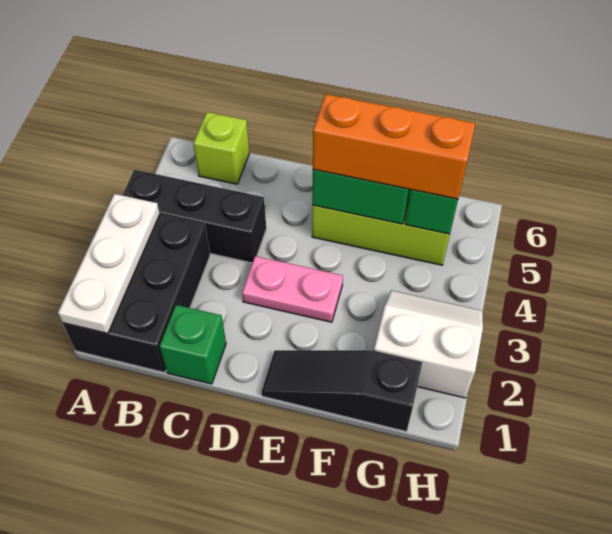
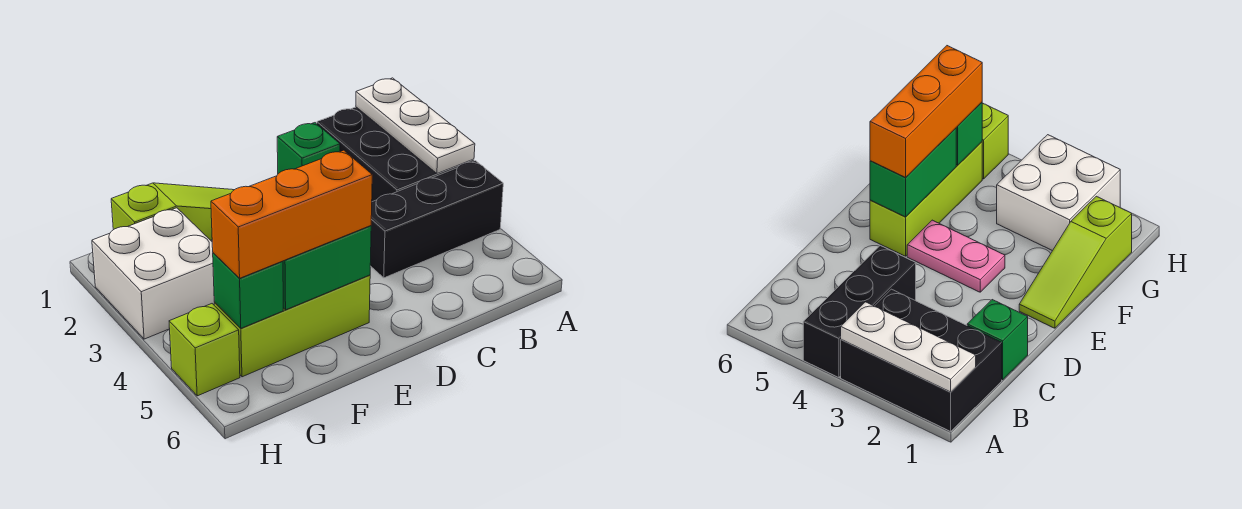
lime brick B6 level 1 -> lime brick H5 level 1
pink plate D3:E3 level 1 -> pink plate E3:E4 level 1
black slope E1:G1 level 1 top G -> lime slope E1:G1 level 1 top G
white slope G2:H3 level 1 top 2 -> white brick G2:H3 level 1

